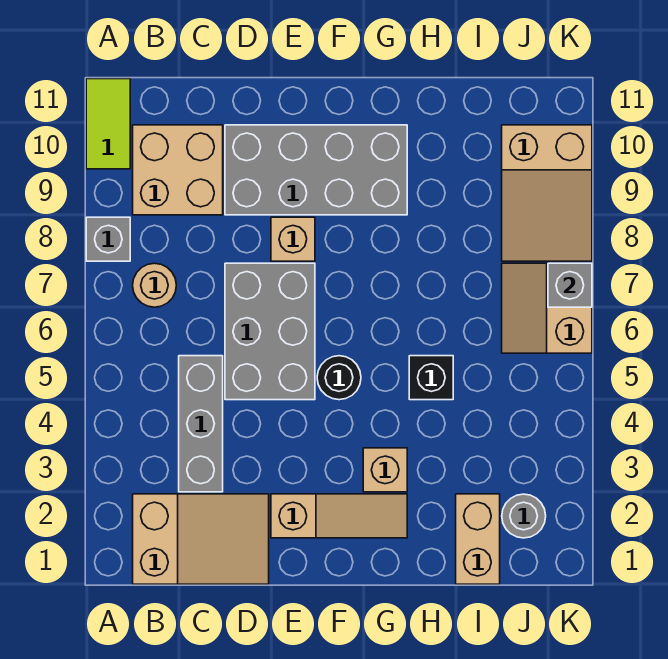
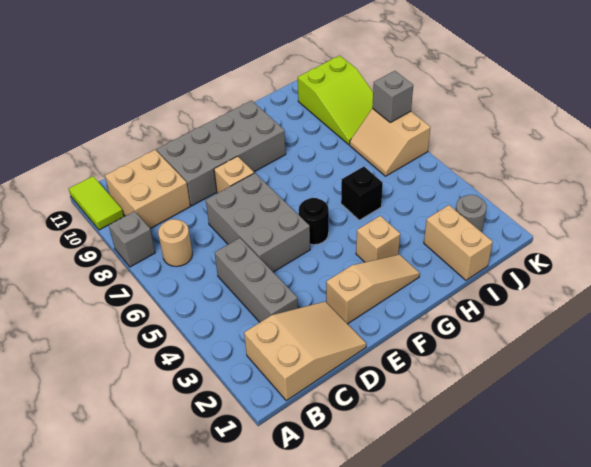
tan slope J8:K10 level 1 top 10 -> lime slope J8:K10 level 1 top 10

